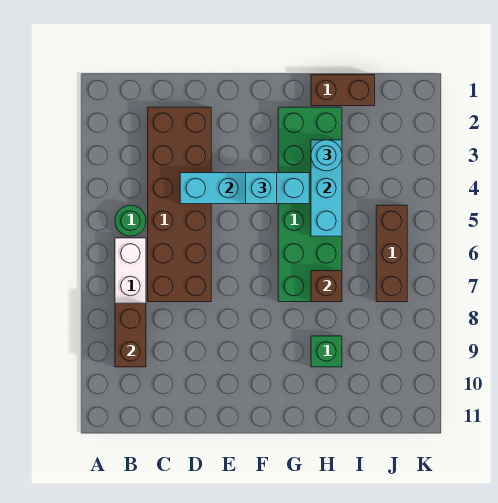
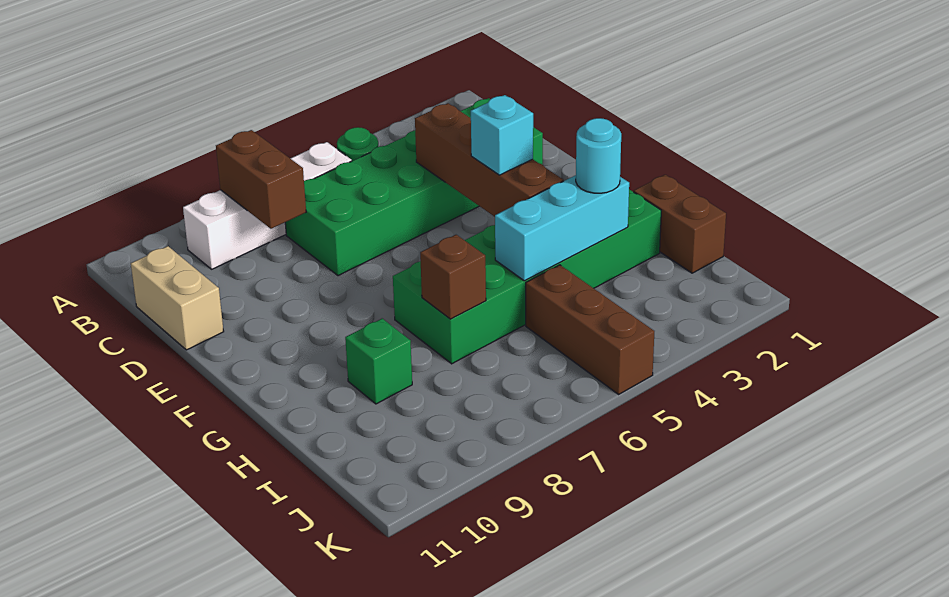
brown brick B8:B9 level 2 -> brown brick B8:C8 level 2
brown brick C2:D7 level 1 -> green brick C2:D7 level 1
none -> tan brick C11:D11 level 1
cyan brick D4:G4 level 2 -> brown brick D4:G4 level 2
brown brick J5:J7 level 1 -> brown brick I5:K5 level 1

